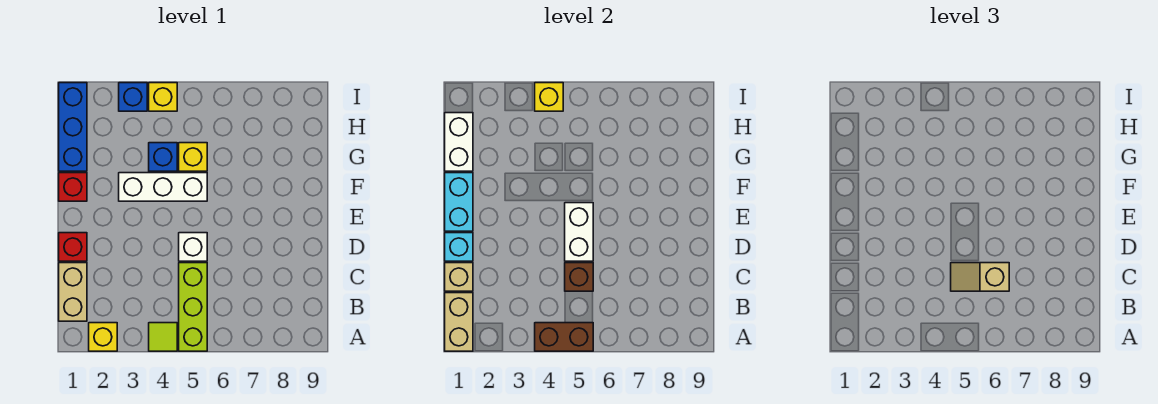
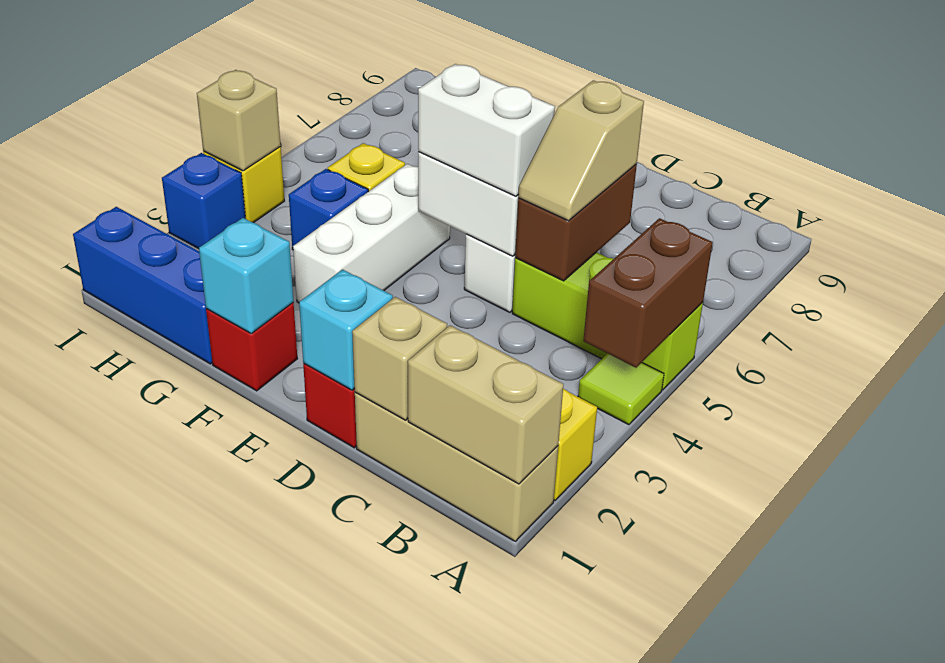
tan brick B1:C1 level 1 -> tan brick A1:C1 level 1
brown brick C5 level 2 -> brown brick C5:C6 level 2
cyan brick E1:F1 level 2 -> cyan brick F1 level 2
white brick G1:H1 level 2 -> white brick D5:E5 level 3
yellow brick I4 level 2 -> tan brick I4 level 2

